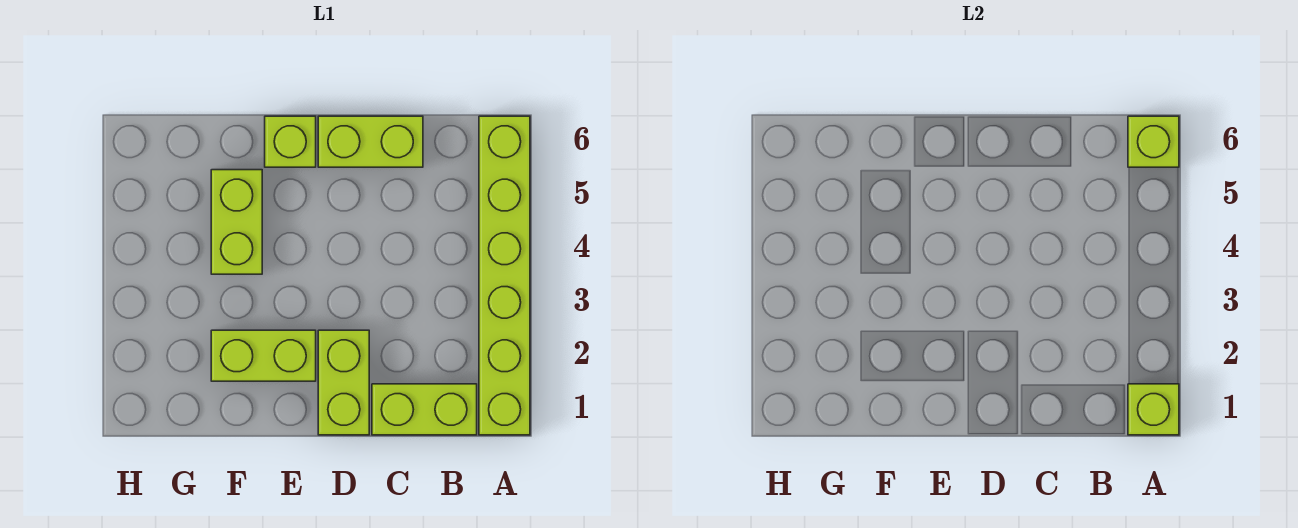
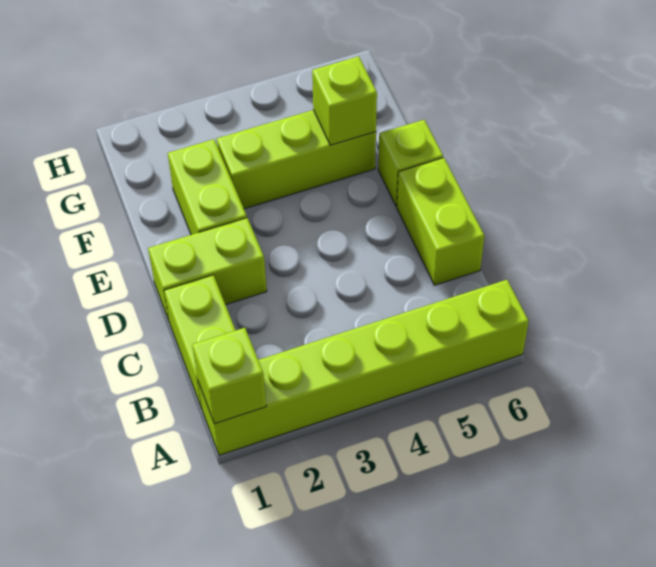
lime brick A6 level 2 -> lime brick F5 level 2
lime brick F4:F5 level 1 -> lime brick F3:F5 level 1

